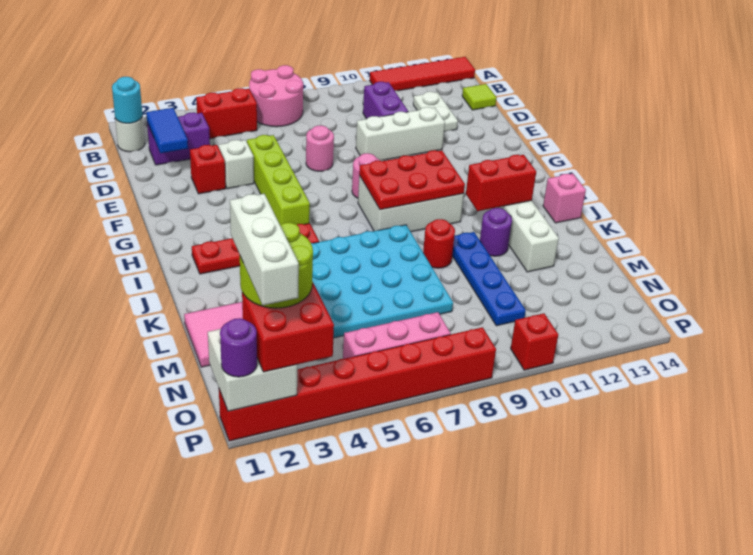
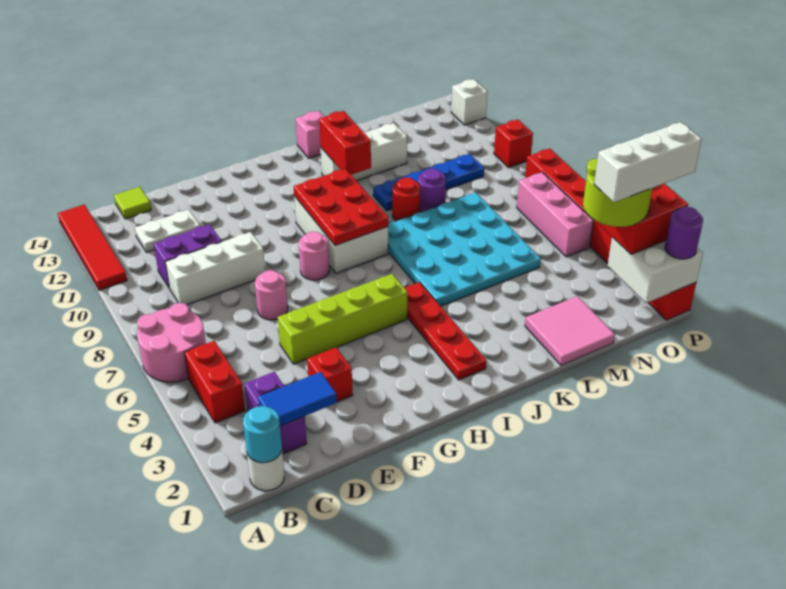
white brick E4 level 1 -> white brick P13 level 1
white brick E9:E11 level 1 -> white brick C9:E9 level 1
purple round brick K11 level 1 -> purple round brick L9 level 1

